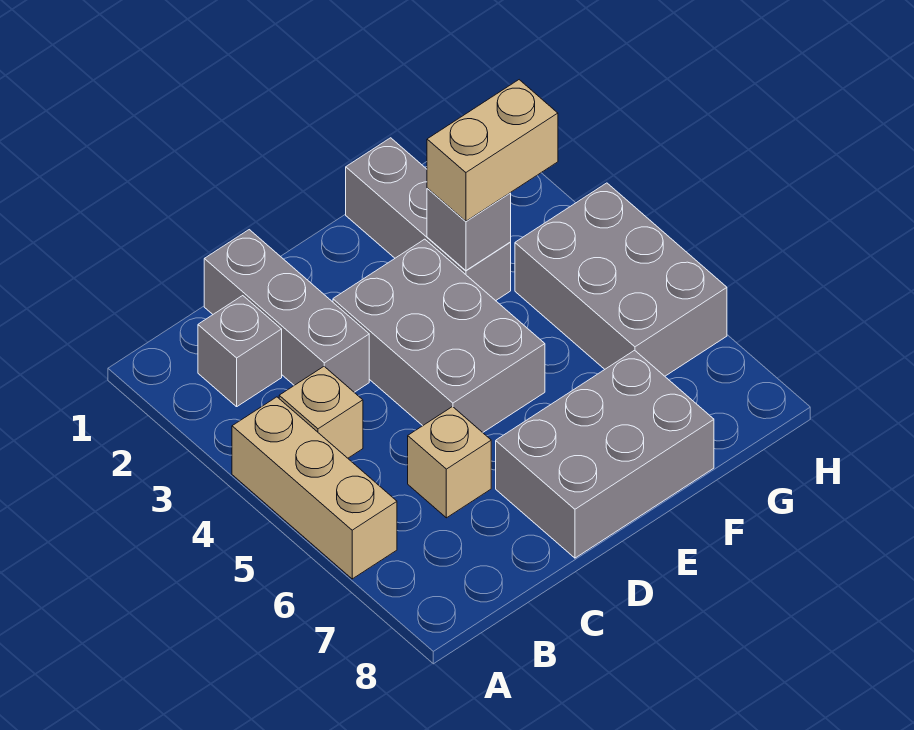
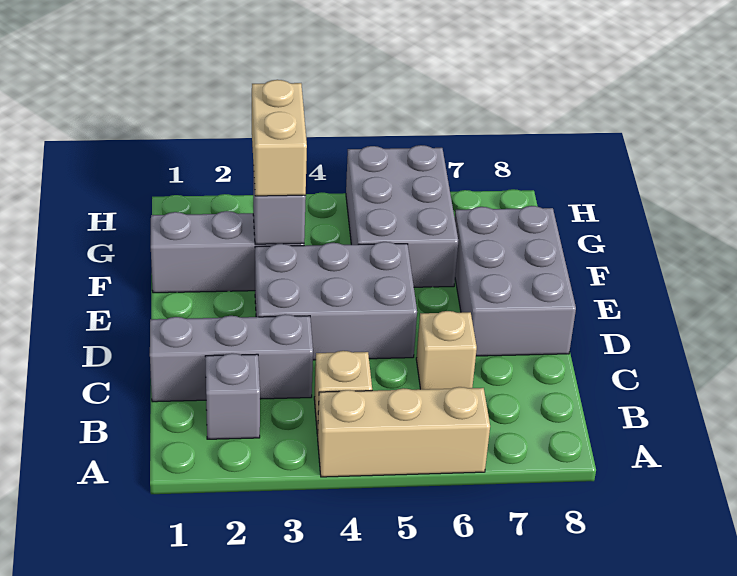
grey brick G4:H6 level 1 -> grey brick F5:H6 level 1

